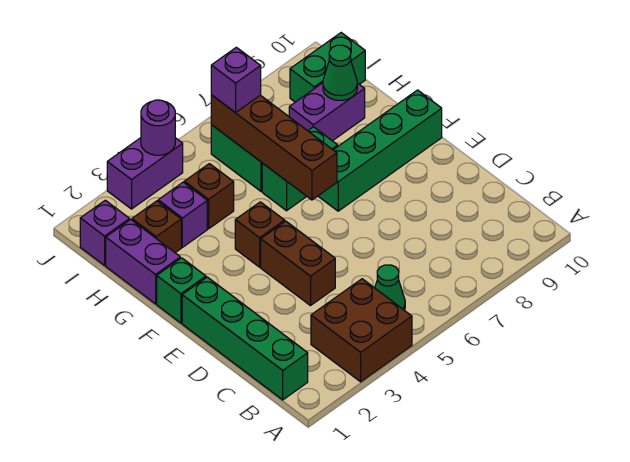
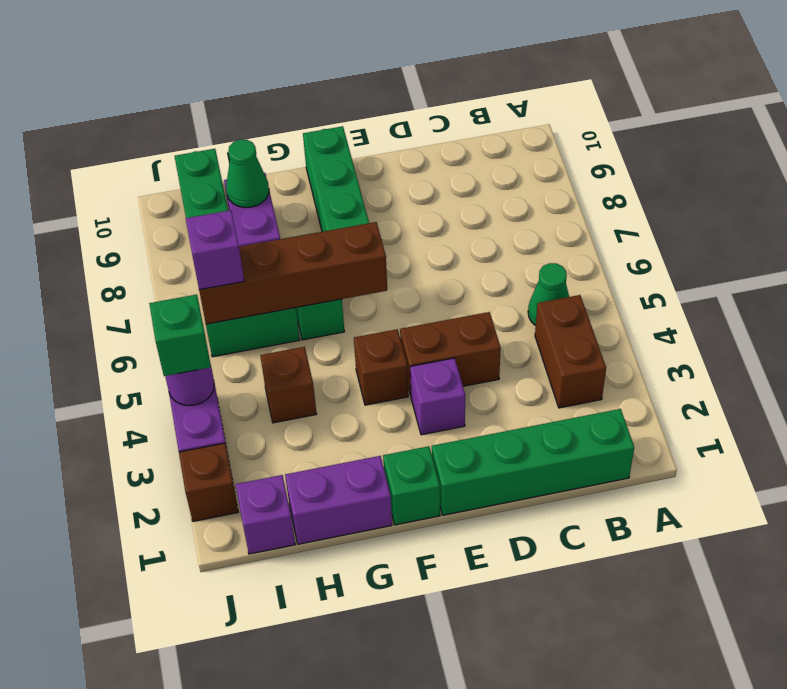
brown brick A3:B4 level 1 -> brown brick B3:B4 level 1
brown brick H2 level 1 -> brown brick J2 level 1
purple brick H3 level 1 -> purple brick E3 level 1
none -> green brick J4 level 3

